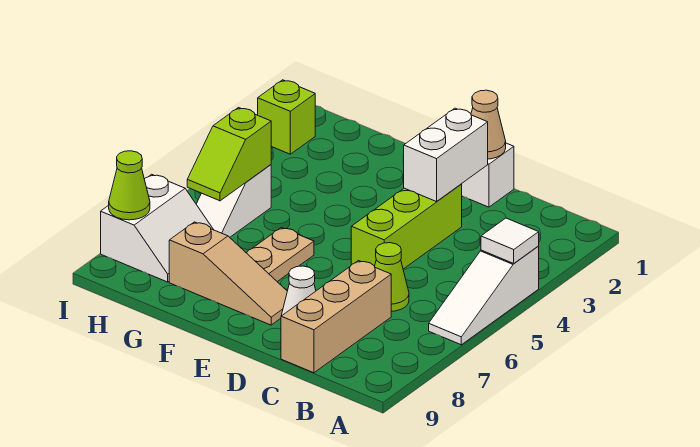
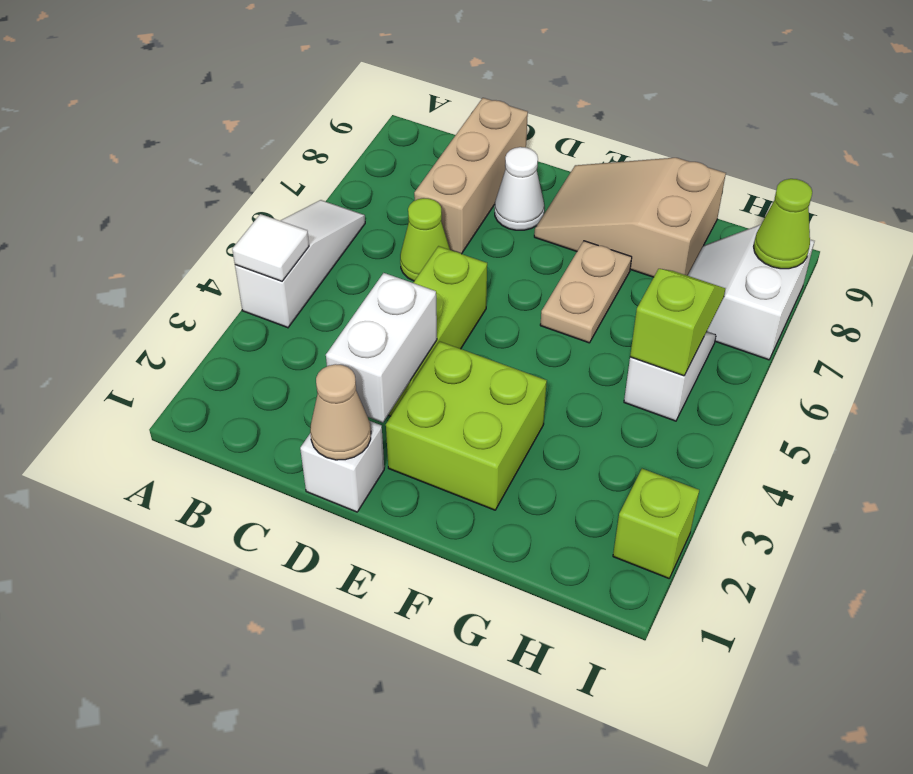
none -> lime brick E2:F3 level 1
tan slope E8:G8 level 1 top G -> tan slope E8:G9 level 1 top G

